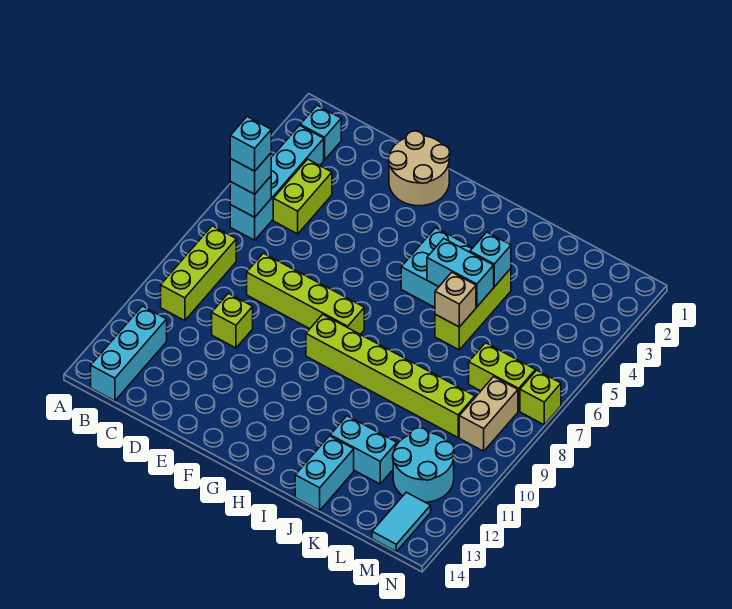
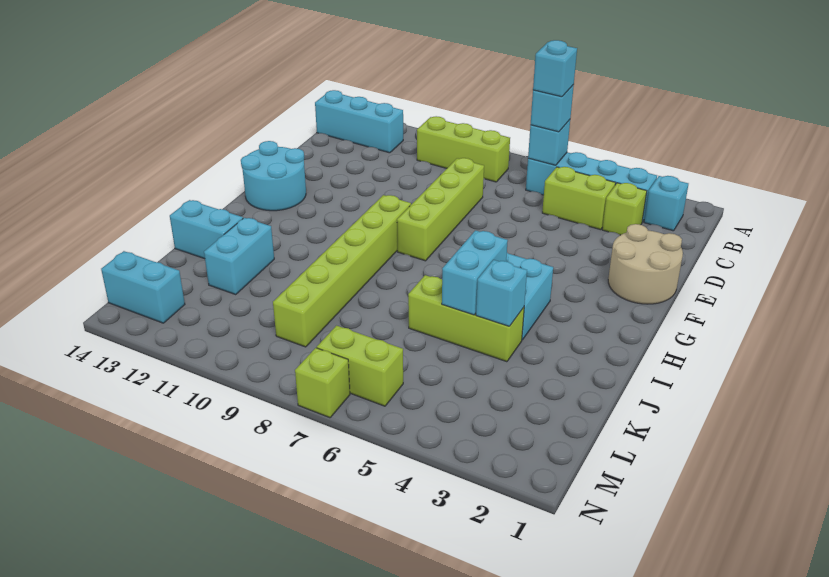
lime brick D10 level 1 -> lime brick C3 level 1
tan brick J6 level 2 -> none
lime brick L7:M7 level 1 -> lime brick M6:M7 level 1
cyan round brick L11:M12 level 1 -> cyan round brick F13:G14 level 1
tan brick M8:M9 level 1 -> none
cyan tile M13:M14 level 1 -> cyan brick M13:M14 level 1

